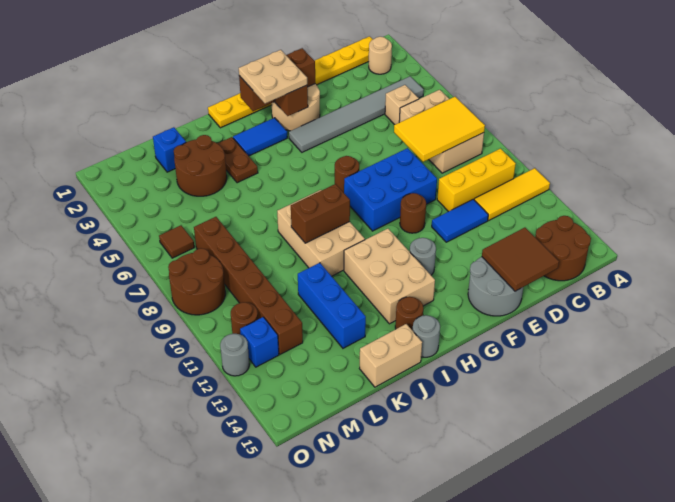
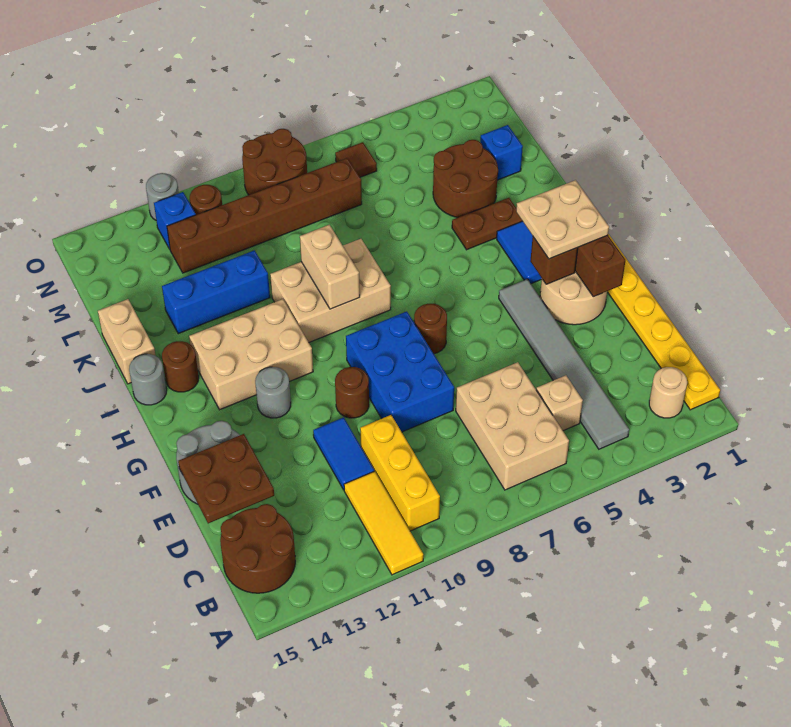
tan brick B6:C8 level 1 -> tan brick B6:D7 level 1
yellow tile B7:D8 level 2 -> none
brown tile D14:E15 level 2 -> brown plate D14:E15 level 2
brown brick I9:J9 level 2 -> tan brick I9:J9 level 2

